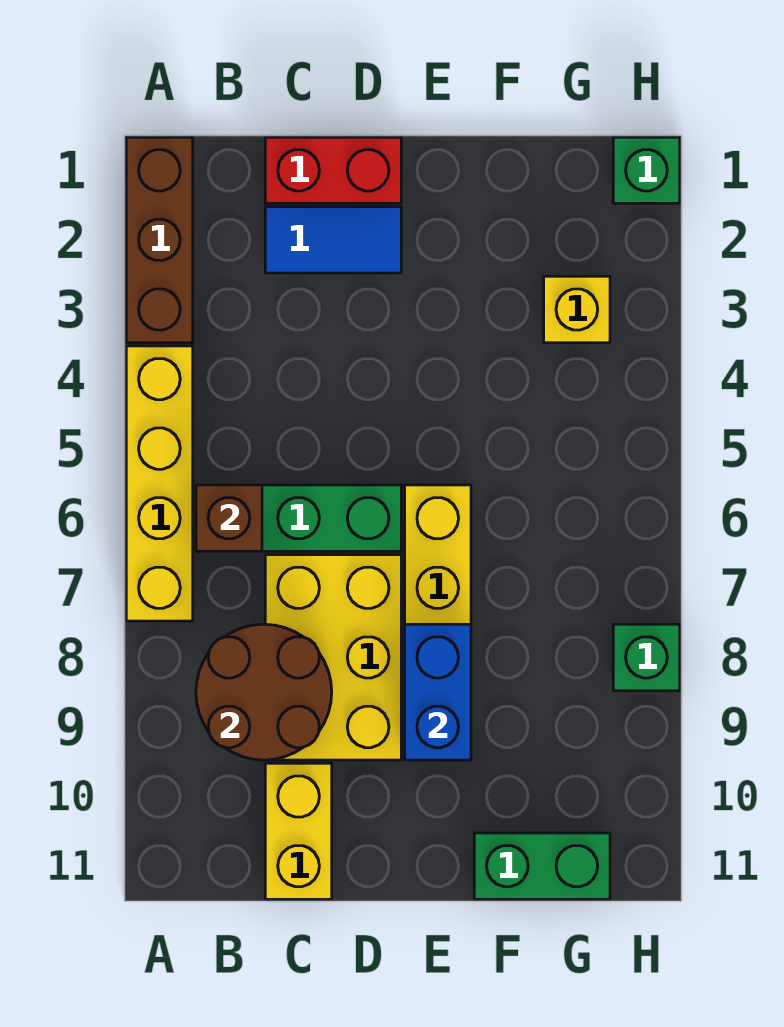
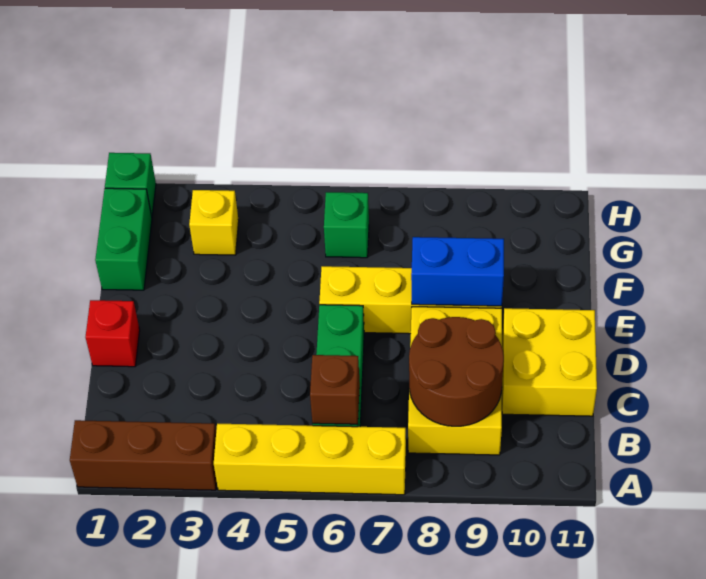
red brick C1:D1 level 1 -> red brick D1 level 1
blue tile C2:D2 level 1 -> none
yellow brick C7:D9 level 1 -> yellow brick B8:D9 level 1
yellow brick C10:C11 level 1 -> yellow brick C10:D11 level 1
green brick F11:G11 level 1 -> green brick F1:G1 level 1
green brick H8 level 1 -> green brick G6 level 1

